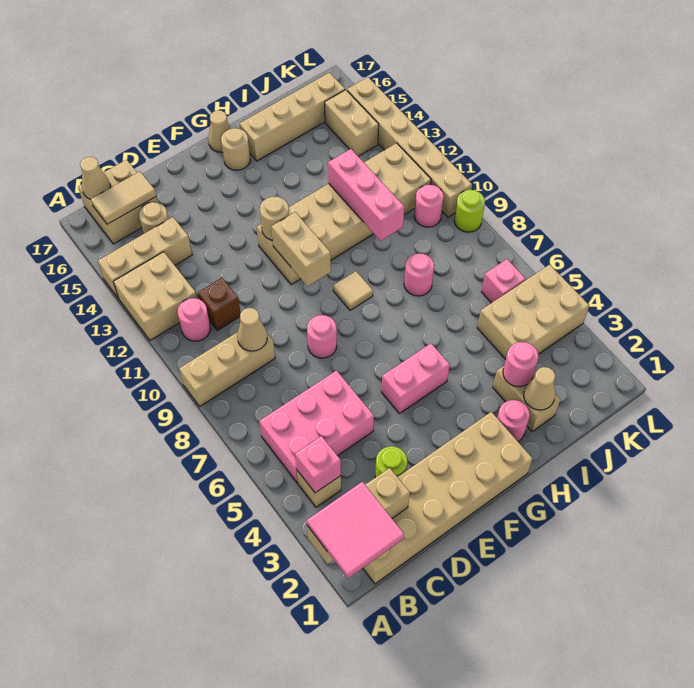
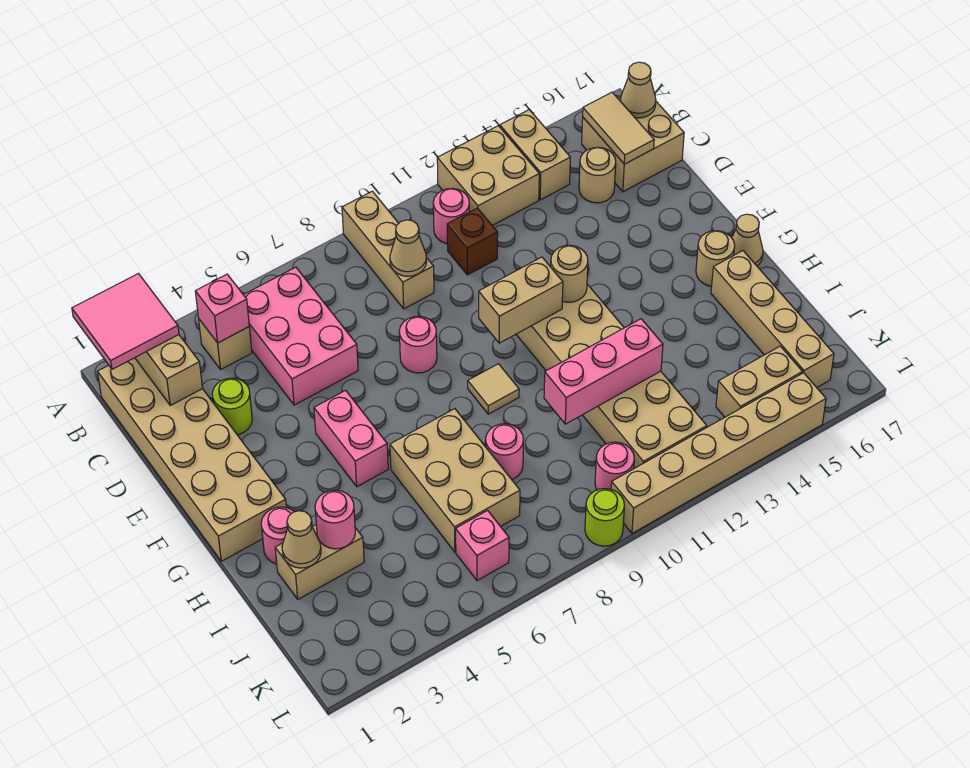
tan brick A14:C14 level 1 -> tan brick A14:B14 level 1
tan brick J4:L5 level 1 -> tan brick H6:J7 level 1

